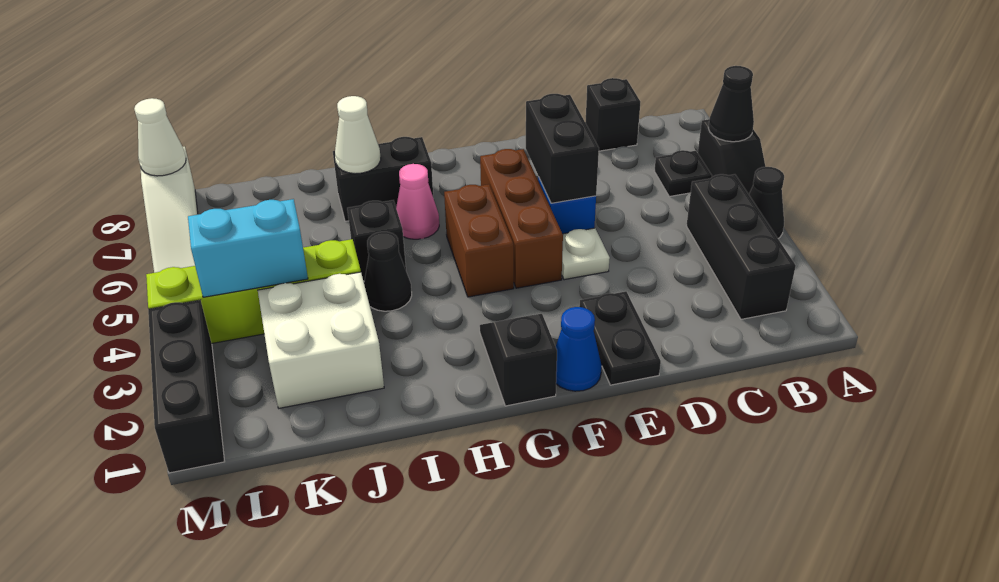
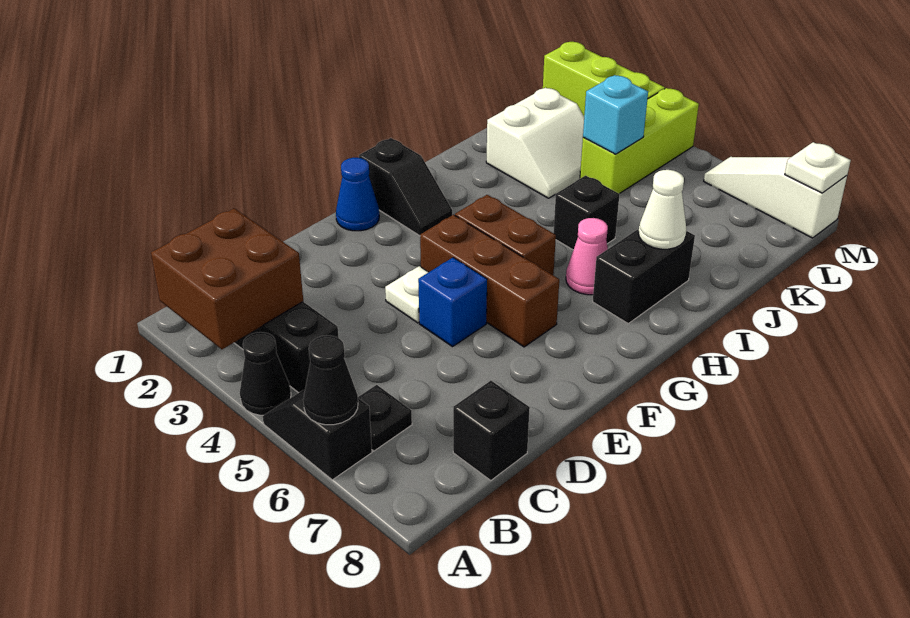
none -> brown brick A2:B3 level 2
black plate E1:E2 level 1 -> none
black brick E5:E6 level 2 -> none
black cone I4 level 1 -> none
white brick J2:K3 level 1 -> white slope J2:K3 level 1 top 2
lime brick J4:M4 level 1 -> lime brick K4:M4 level 1
cyan brick K4:L4 level 2 -> cyan brick K4 level 2
black brick M1:M3 level 1 -> lime brick M1:M3 level 1
white cone M8 level 2 -> white plate M8 level 2

